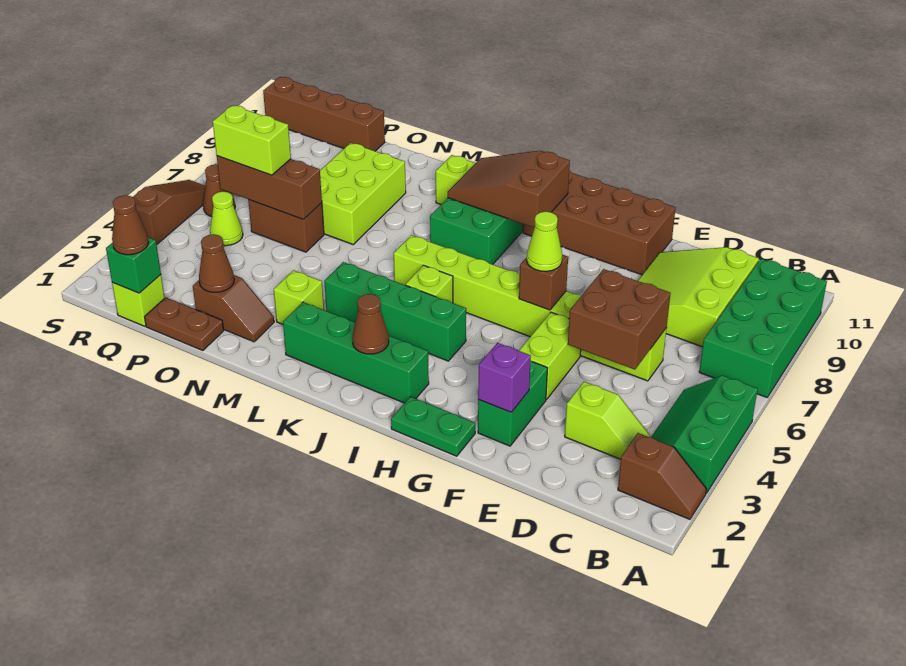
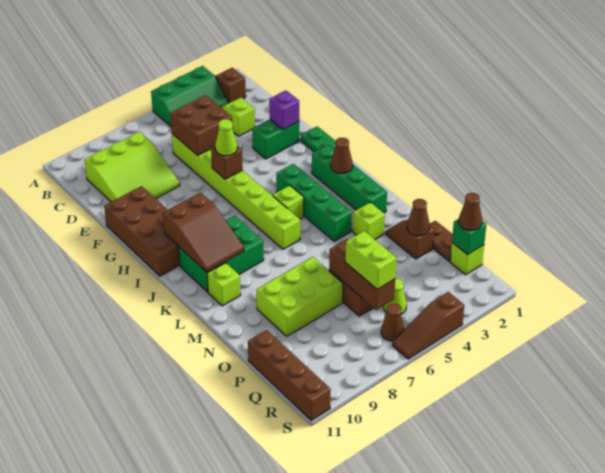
green brick A7:B10 level 1 -> none
lime brick F4:F5 level 1 -> none

